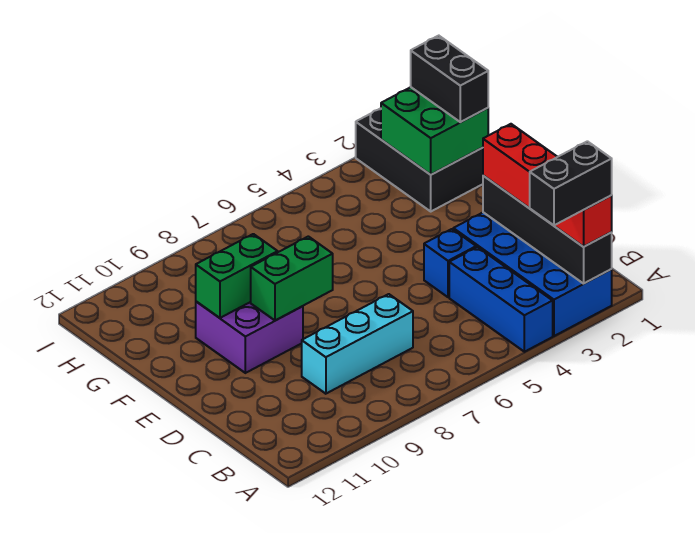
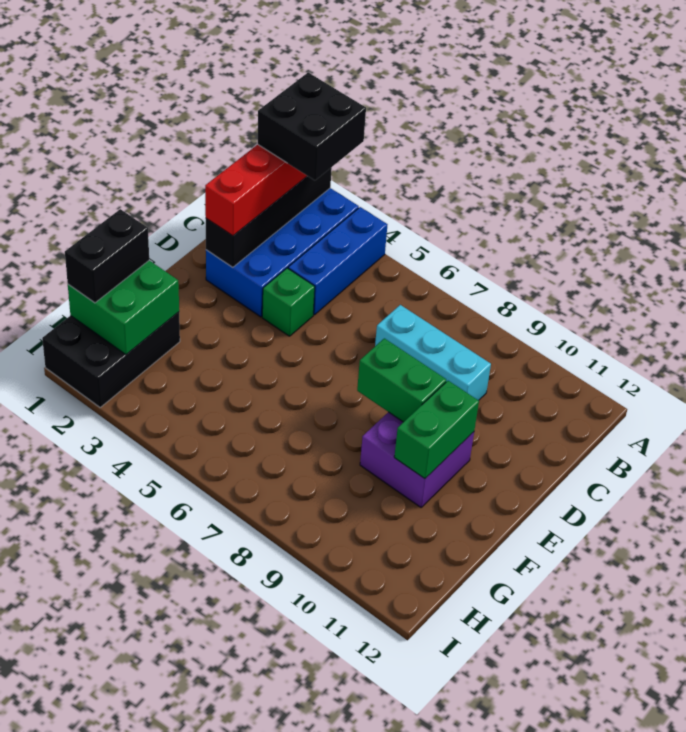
black brick A2:A3 level 4 -> black brick A2:B3 level 4
blue brick D4 level 1 -> green brick D4 level 1
green brick F9:F10 level 2 -> green brick E10:F10 level 2

